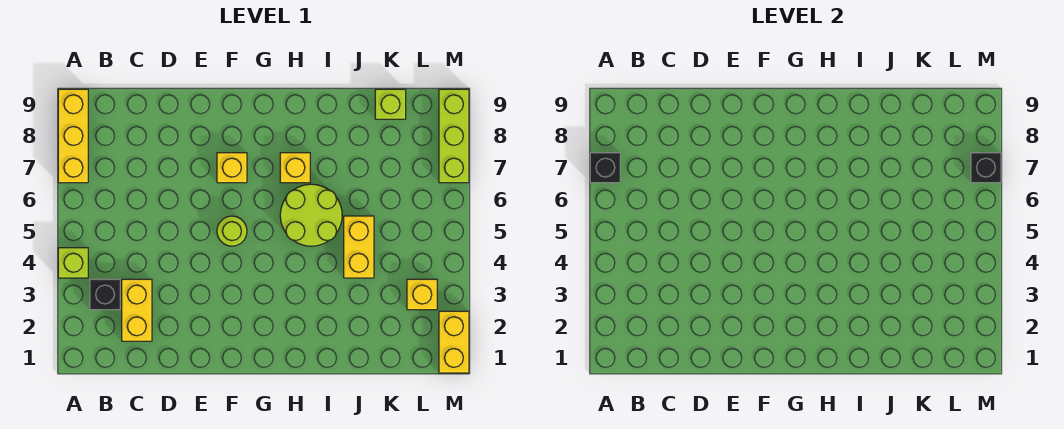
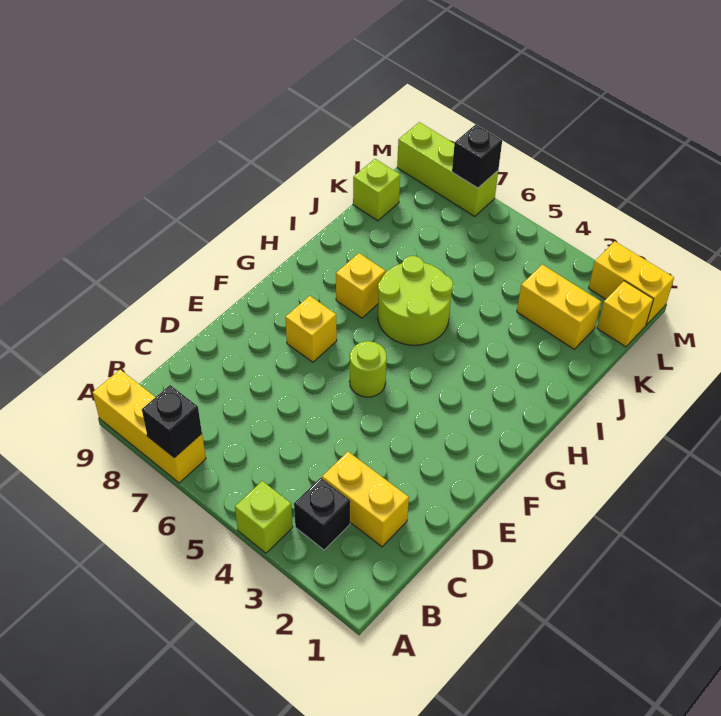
yellow brick J4:J5 level 1 -> yellow brick K2:K3 level 1
yellow brick L3 level 1 -> yellow brick L1 level 1

